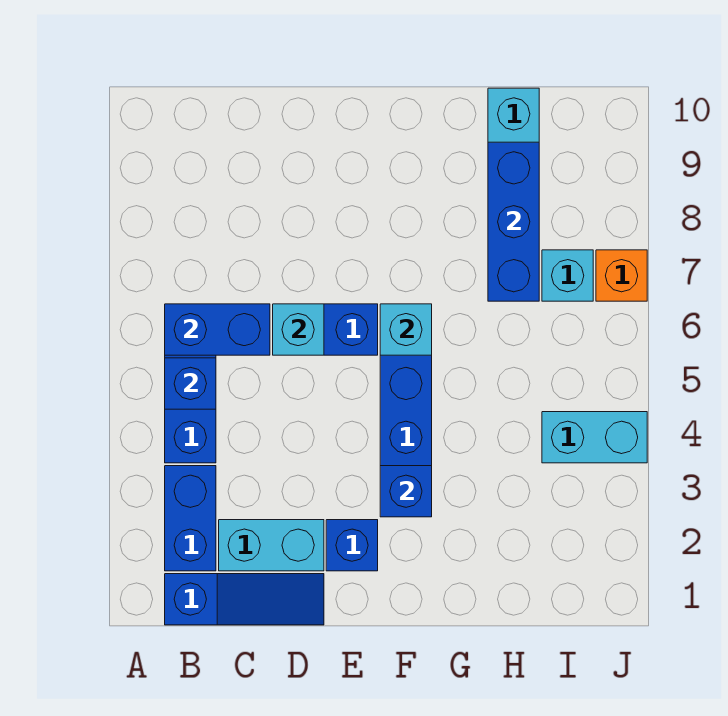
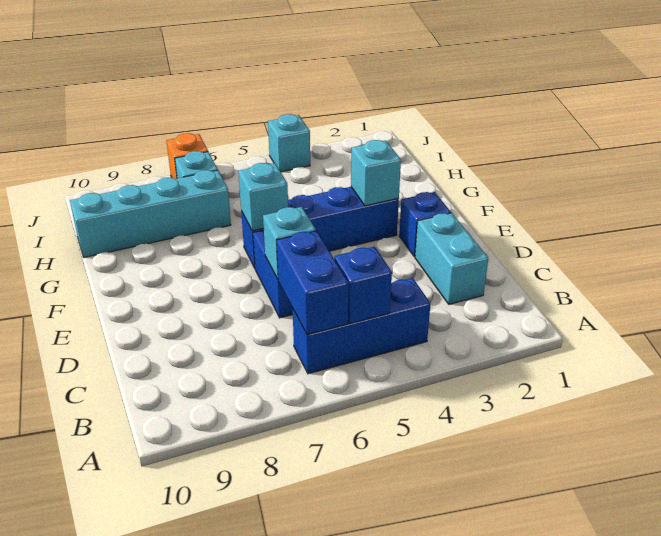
blue slope B1:D1 level 1 top B -> none
blue brick B2:B3 level 1 -> none
blue brick F3 level 2 -> cyan brick F3 level 2
blue brick H7:H9 level 2 -> none
cyan brick I4:J4 level 1 -> cyan brick J4 level 1

